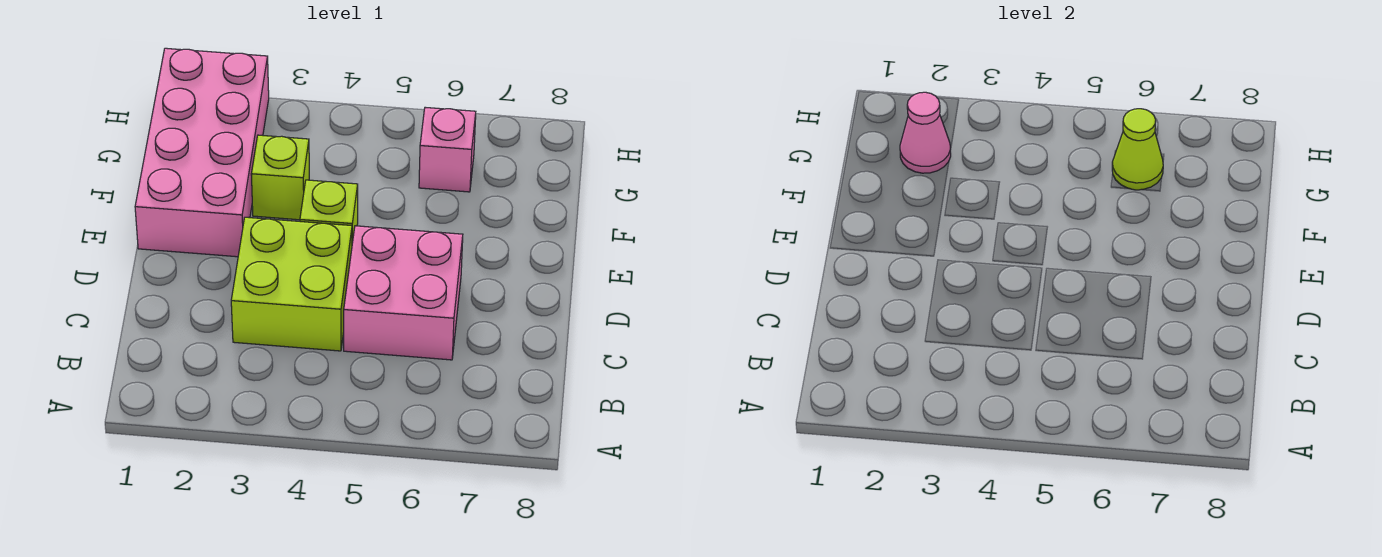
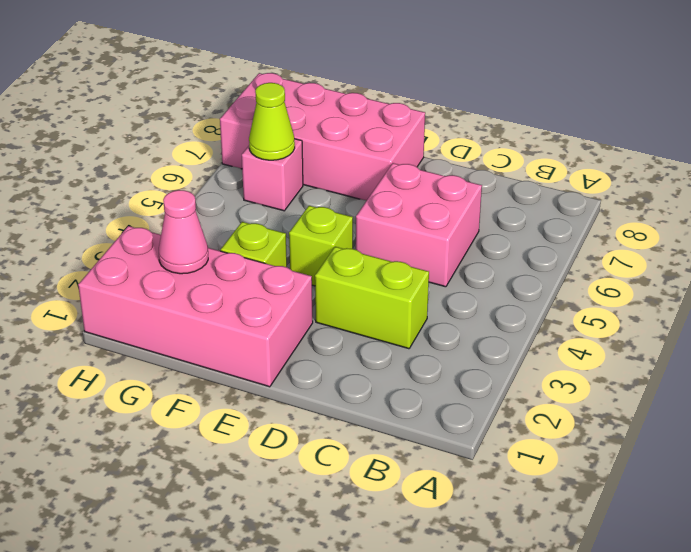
lime brick C3:D4 level 1 -> lime brick C3:D3 level 1
none -> pink brick E7:H8 level 1

